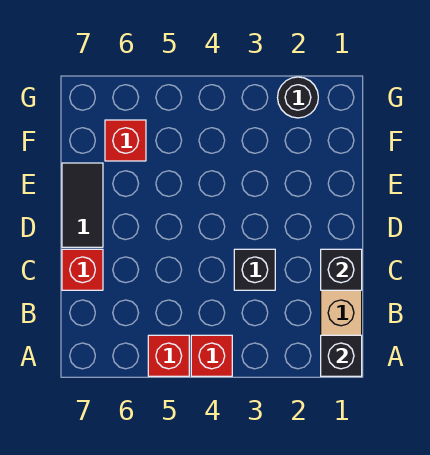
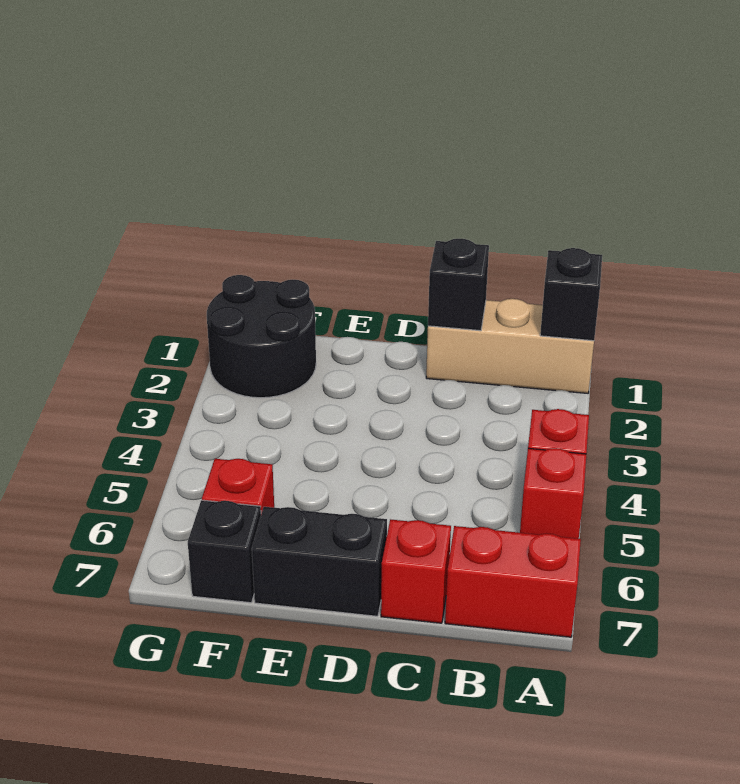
none -> red brick A7:B7 level 1
black brick C3 level 1 -> black brick F7 level 1
black tile D7:E7 level 1 -> black brick D7:E7 level 1
black round brick G2 level 1 -> black round brick F1:G2 level 1

